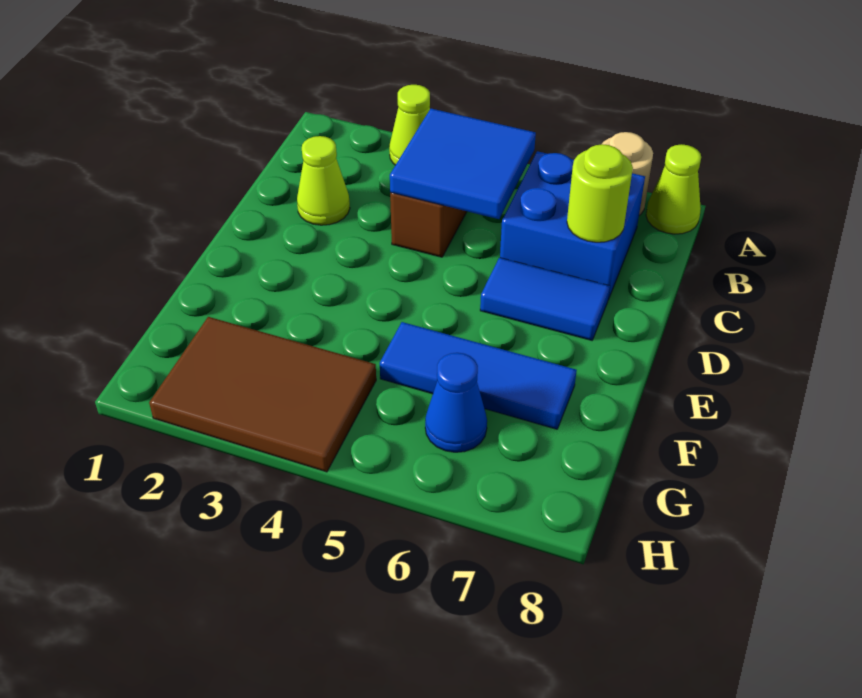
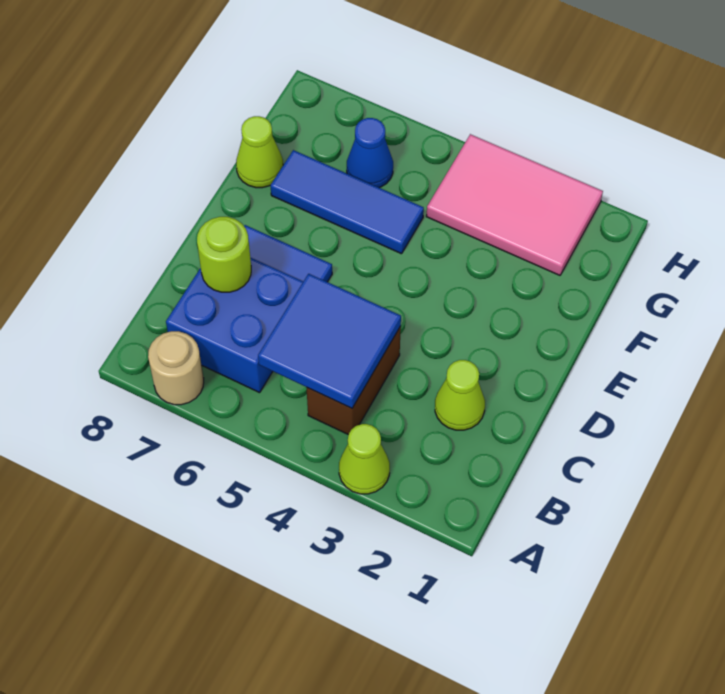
lime cone A8 level 1 -> lime cone F8 level 1
brown tile G2:H4 level 1 -> pink tile G2:H4 level 1

